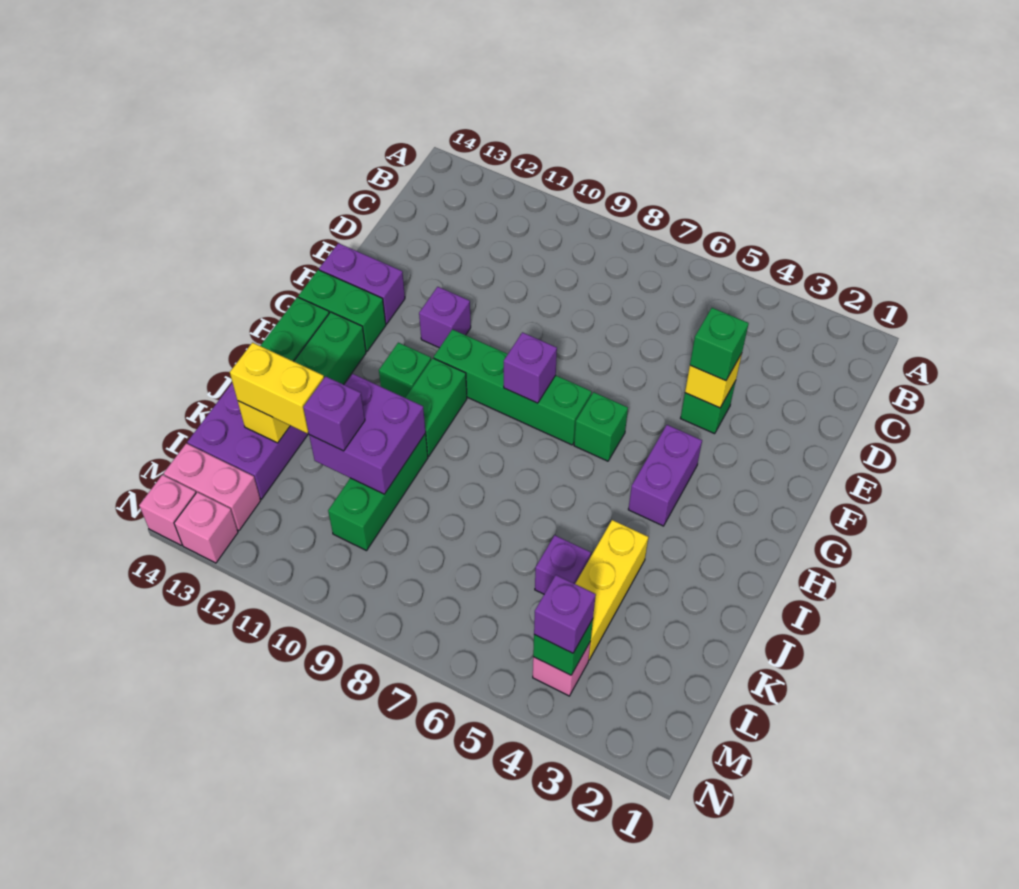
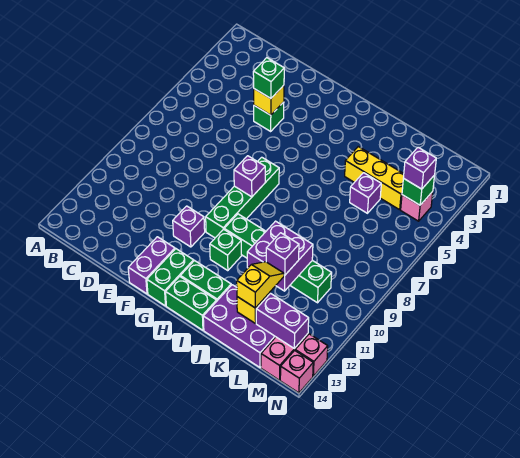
purple brick G4:H4 level 1 -> purple brick L13:M13 level 2
green brick G6 level 1 -> none
yellow brick K12:K13 level 3 -> yellow slope K12:K13 level 3 top 13

